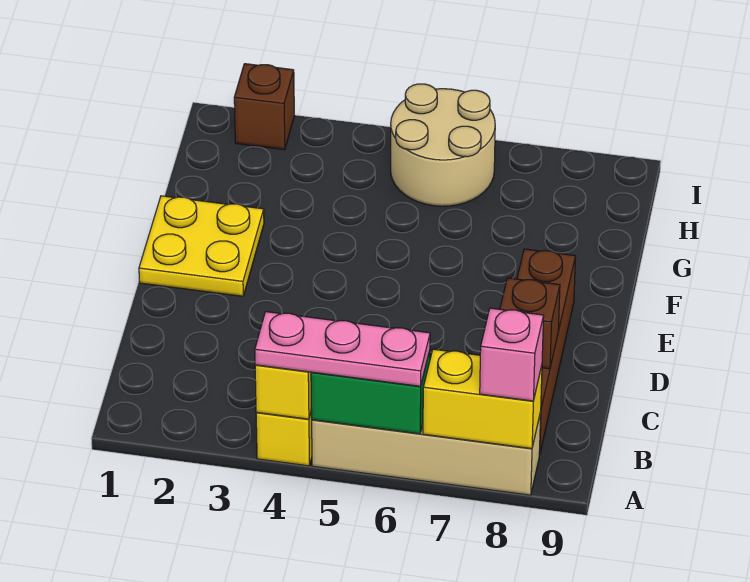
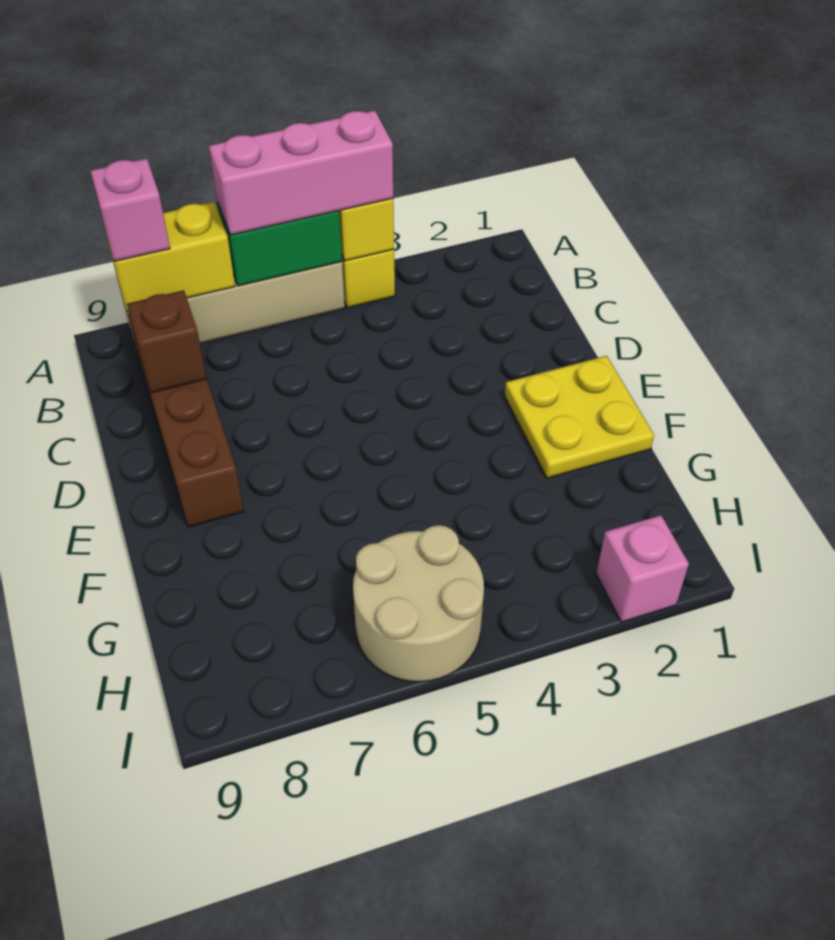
pink plate A4:A6 level 3 -> pink brick A4:A6 level 3
brown brick I2 level 1 -> pink brick I2 level 1

